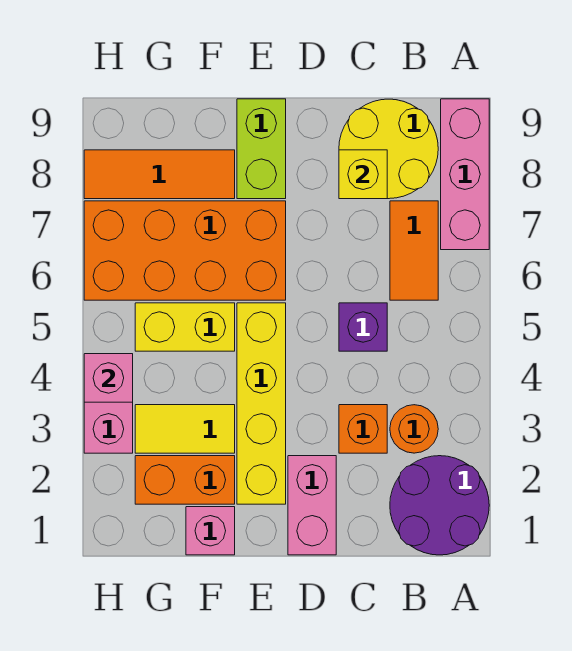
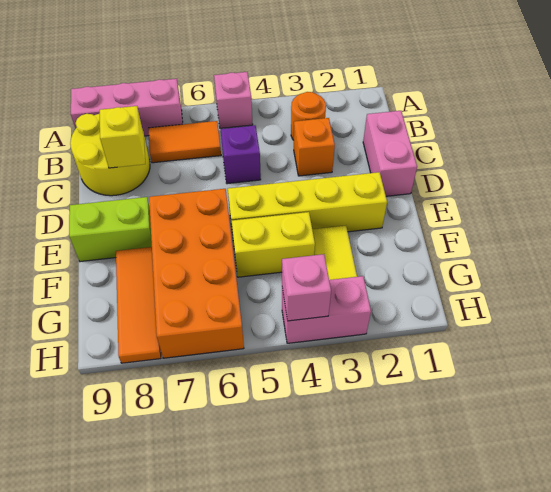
purple round brick A1:B2 level 1 -> none
pink brick D1:D2 level 1 -> pink brick C1:D1 level 1
pink brick F1 level 1 -> pink brick A5 level 1
orange brick F2:G2 level 1 -> none
yellow brick F5:G5 level 1 -> yellow brick F4:F5 level 1

